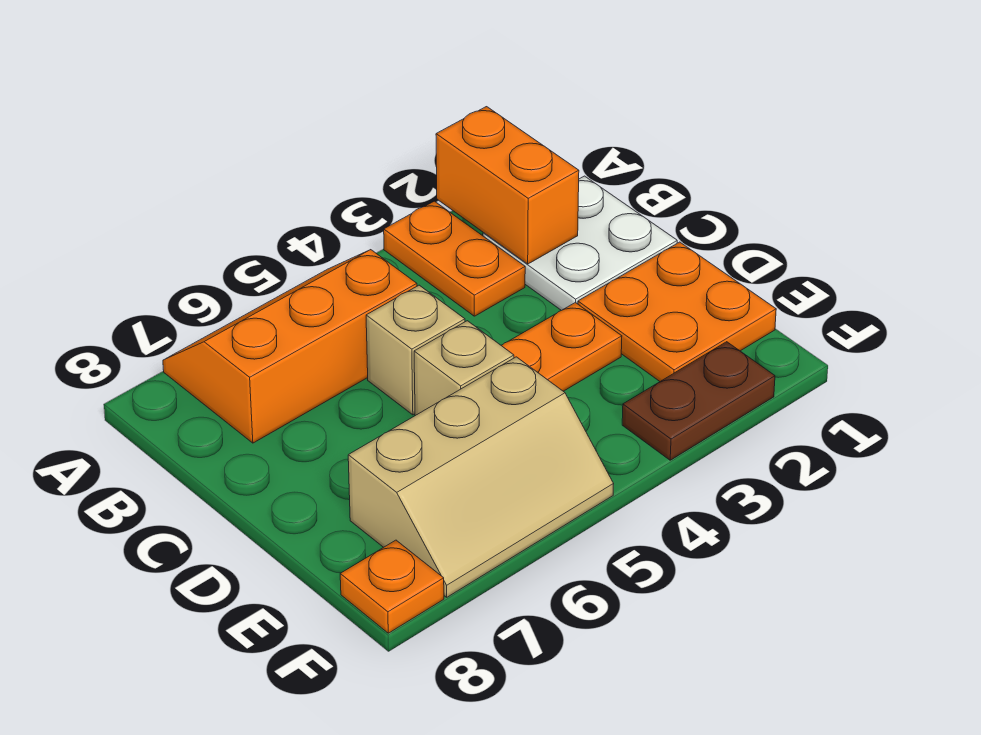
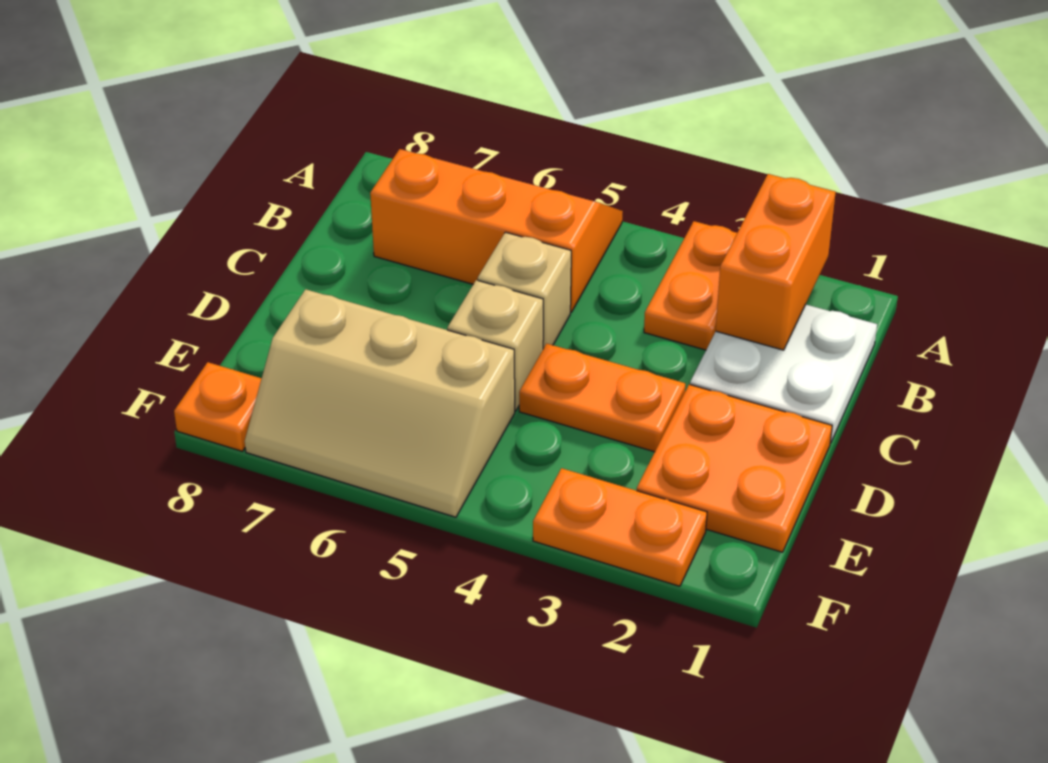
brown plate F2:F3 level 1 -> orange plate F2:F3 level 1

